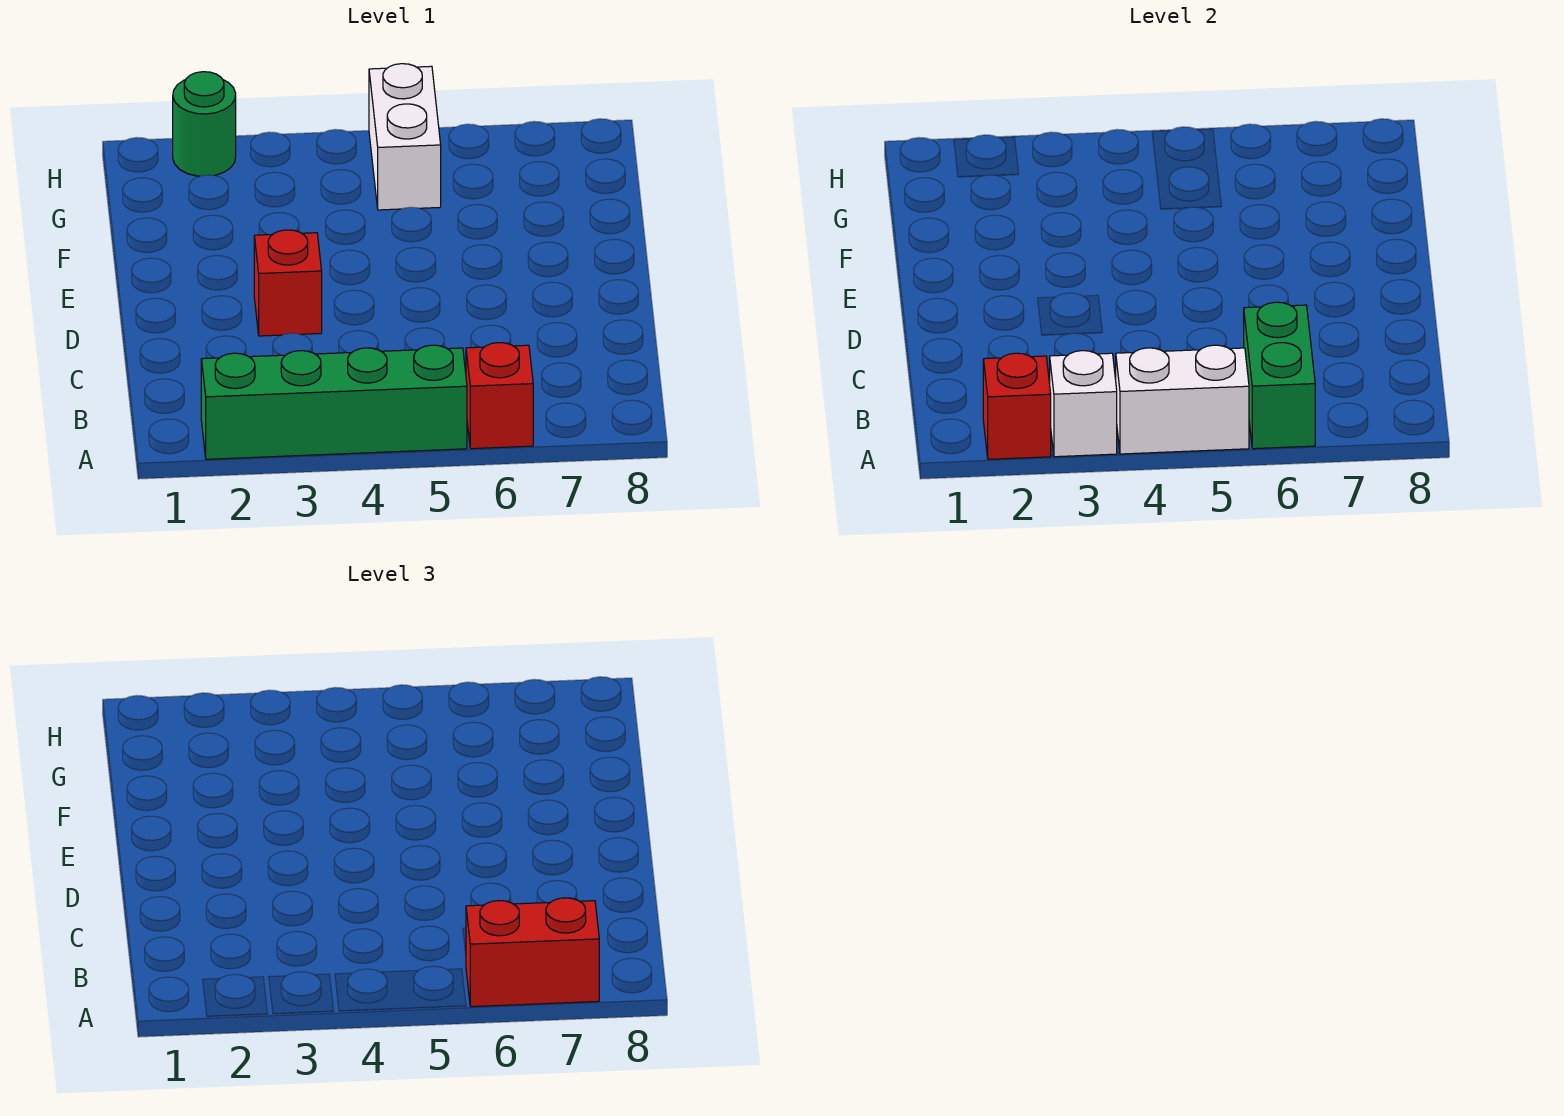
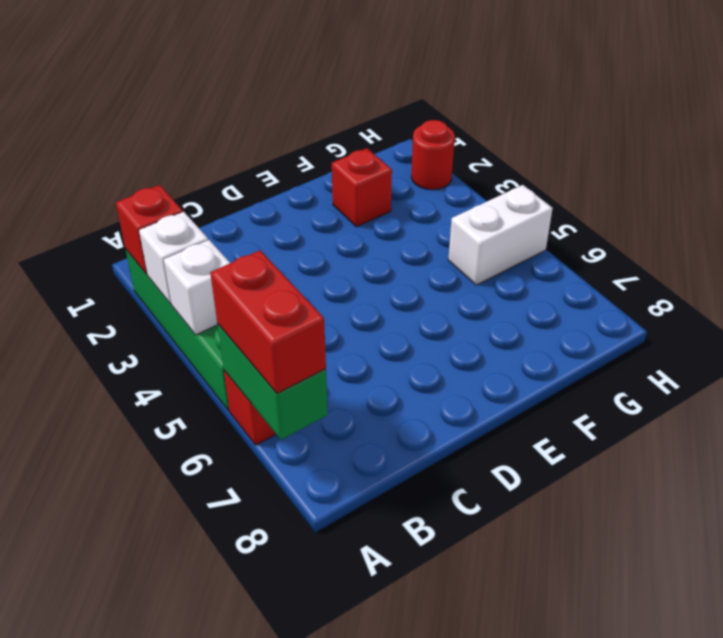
white brick A4:A5 level 2 -> white brick A4 level 2
green brick A6:B6 level 2 -> green brick A6:A7 level 2
red brick D3 level 1 -> red brick F2 level 1
green round brick H2 level 1 -> red round brick H2 level 1

